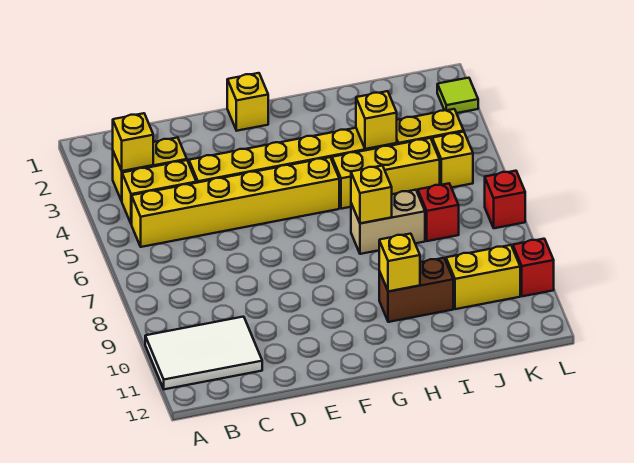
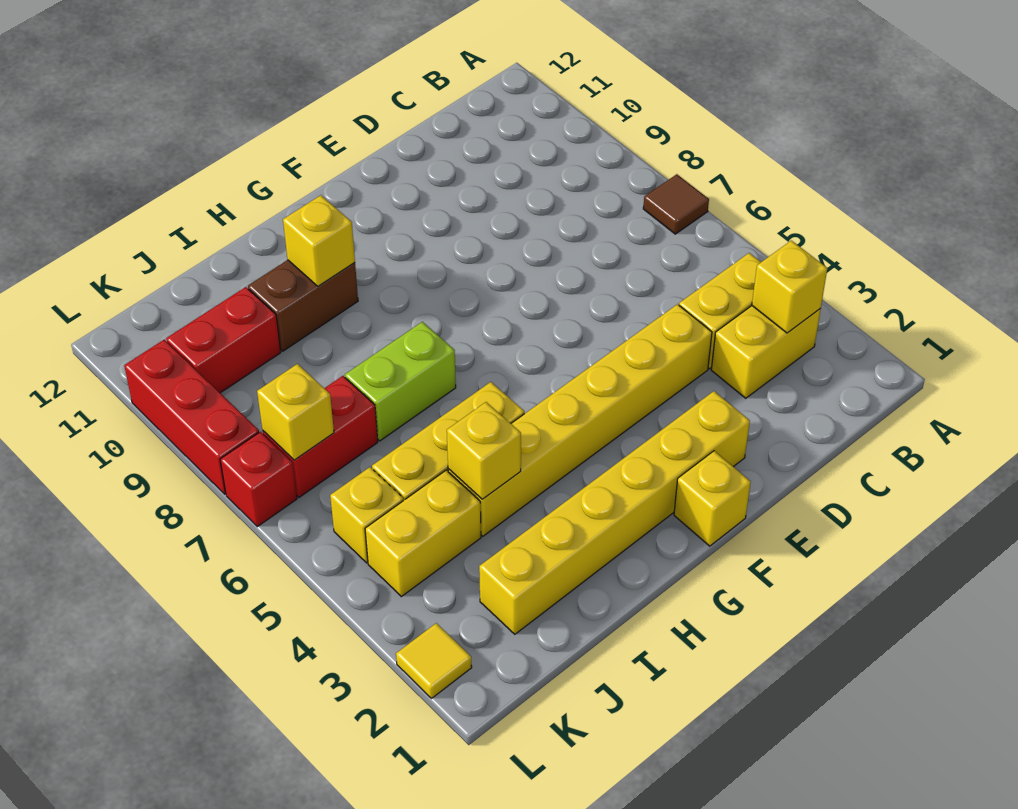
none -> brown tile A7 level 1
white tile A10:C11 level 1 -> none
yellow brick B5:G5 level 1 -> yellow brick E2:J2 level 1
tan brick H7:I7 level 1 -> lime brick H7:I7 level 1
yellow brick H7 level 2 -> yellow brick K7 level 2
red brick J7 level 1 -> red brick J7:K7 level 1
yellow brick J10:K10 level 1 -> red brick J10:K10 level 1
lime tile L2 level 1 -> yellow tile L2 level 1
red brick L10 level 1 -> red brick L8:L10 level 1

